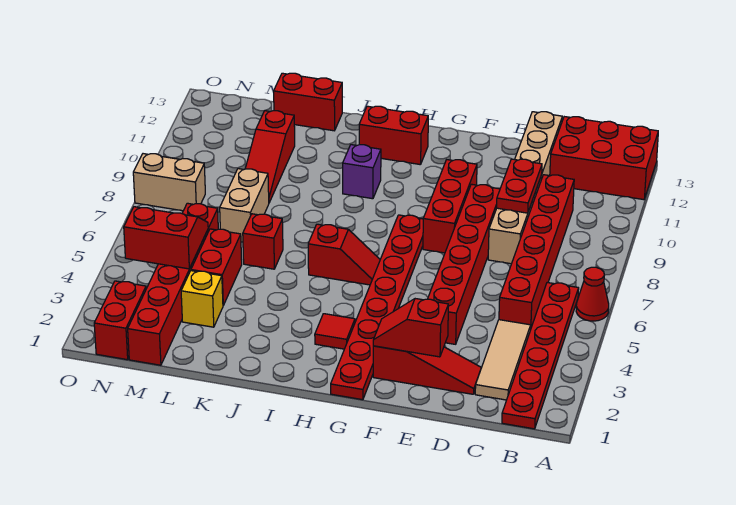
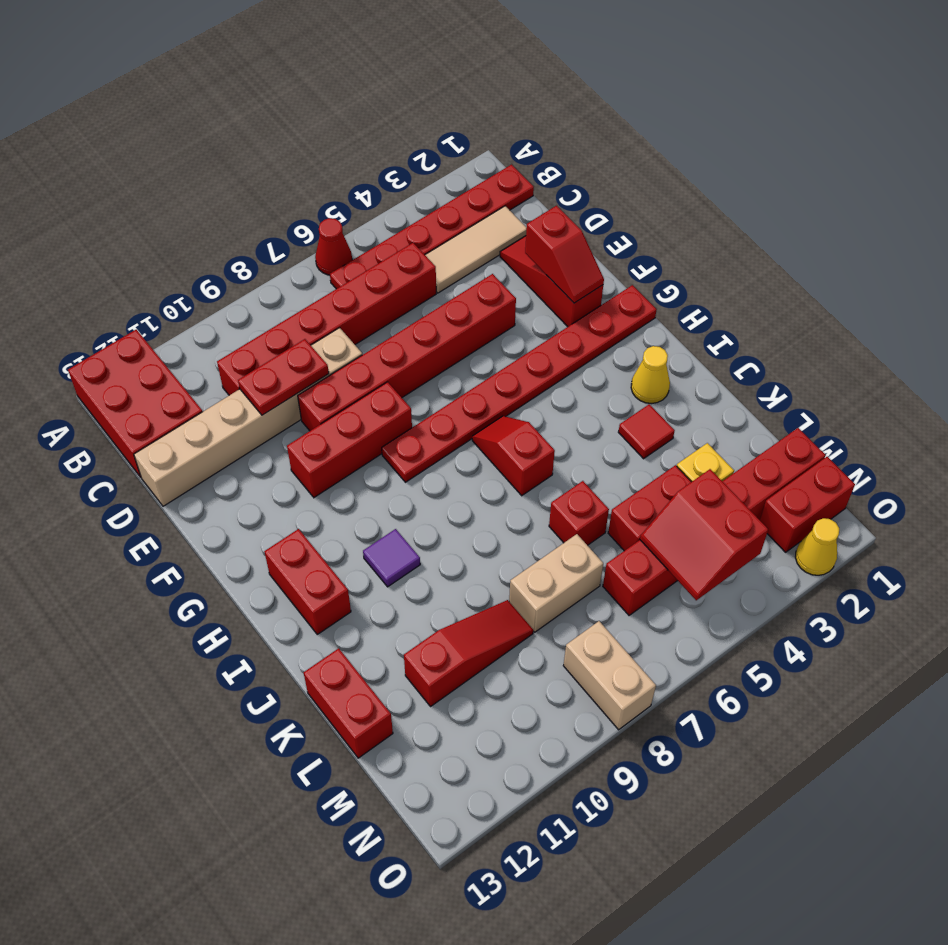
red tile H3 level 1 -> red tile J3 level 1
none -> yellow cone I2 level 1
purple brick I10 level 1 -> purple tile I10 level 1
none -> yellow cone O2 level 1

